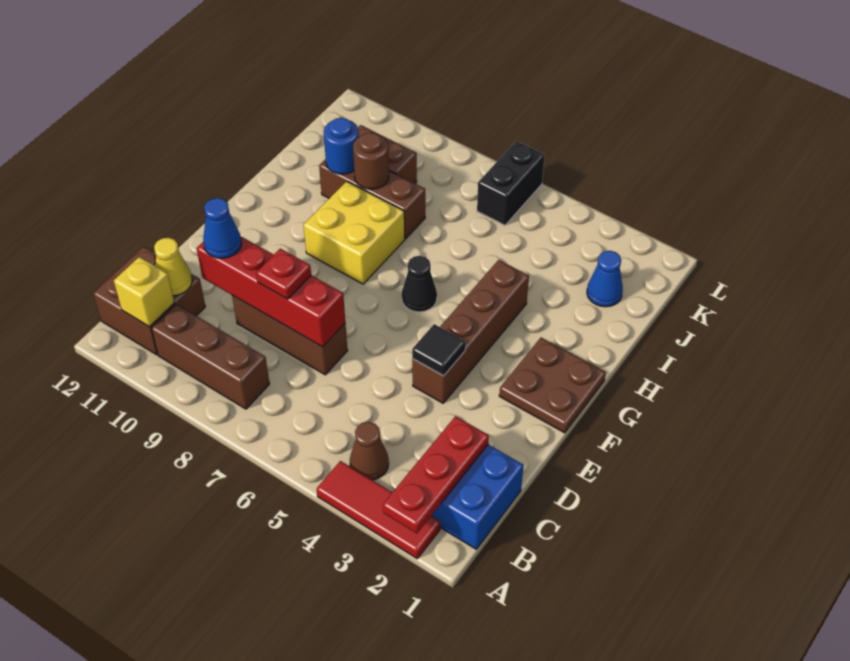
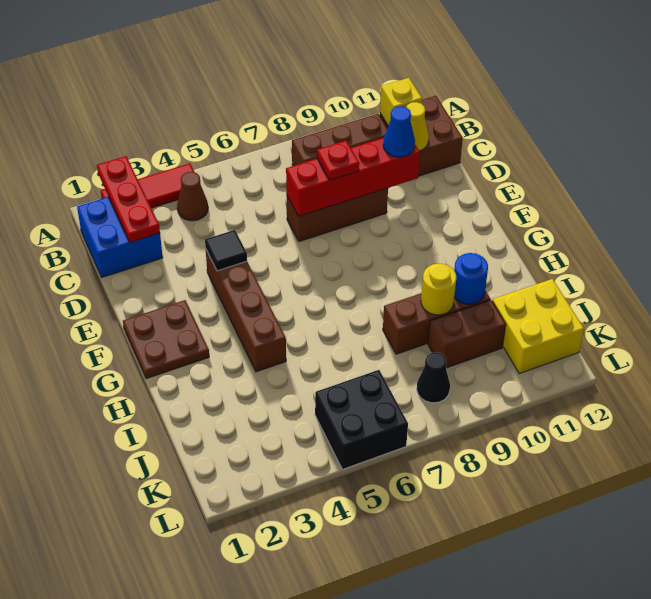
black cone G6 level 1 -> black cone K8 level 1
yellow brick G8:H9 level 1 -> yellow brick J11:K12 level 1
brown round brick I9 level 2 -> yellow round brick I9 level 2
blue cone J2 level 1 -> none
black brick K6:L6 level 1 -> black brick K5:L6 level 1

